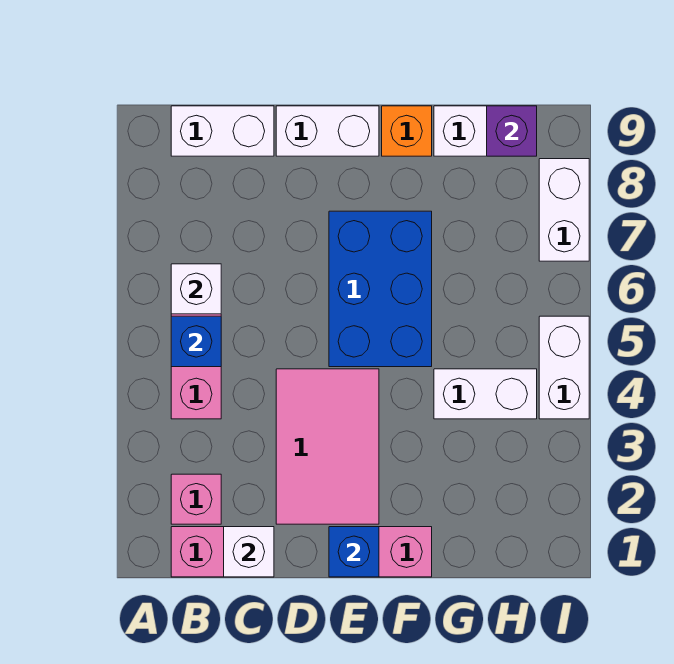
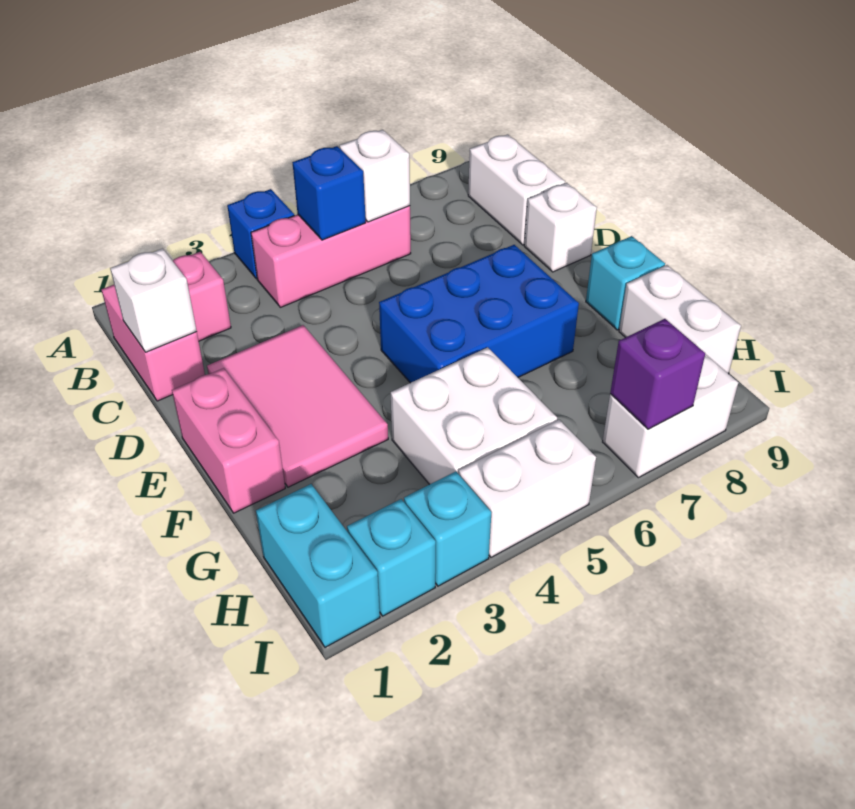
pink tile D2:E4 level 1 -> pink tile D2:F3 level 1
white brick D9:E9 level 1 -> white brick D9 level 1
blue brick E1 level 2 -> blue brick A4 level 1
orange brick F9 level 1 -> cyan brick F9 level 1
white brick G4:H4 level 1 -> white brick G4:H5 level 1
none -> cyan brick H1:I1 level 1
purple brick H9 level 2 -> purple brick I7 level 2
none -> cyan brick I2 level 1
none -> cyan brick I3 level 1

